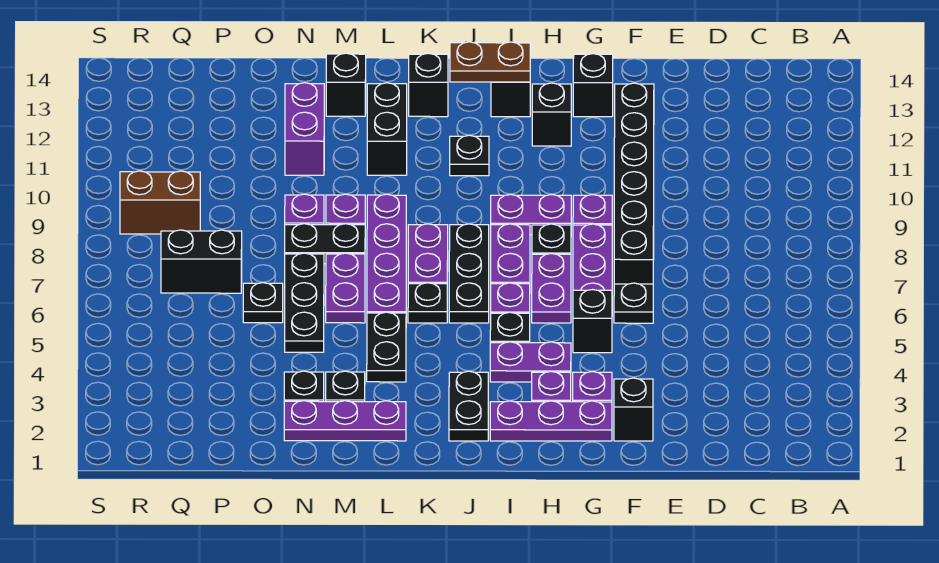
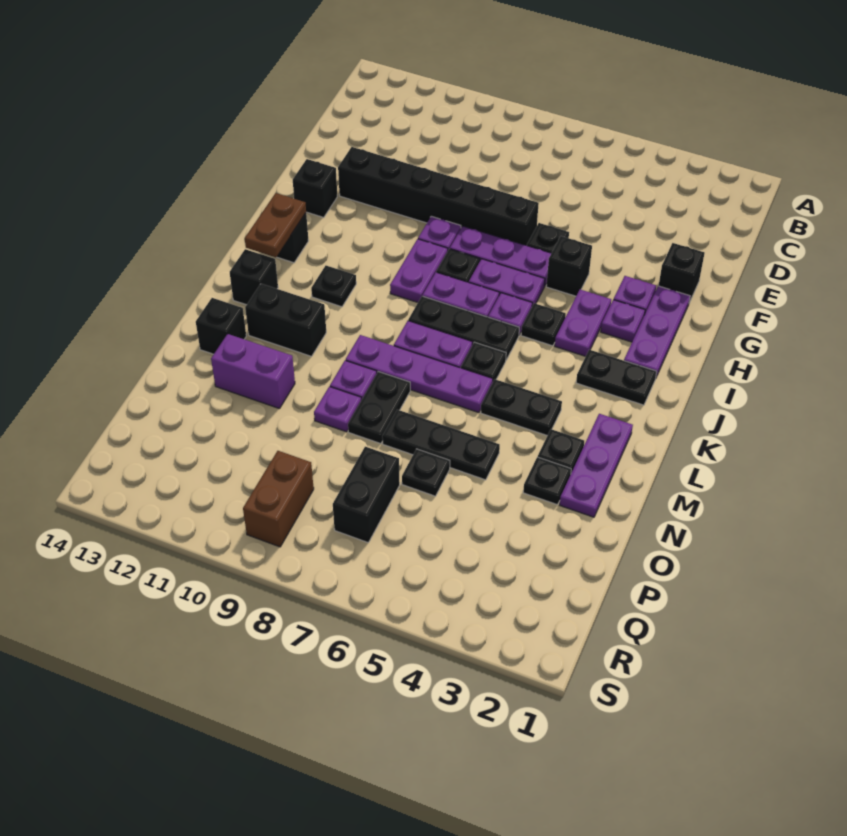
black brick H12 level 1 -> none
purple plate M6:M7 level 1 -> none

